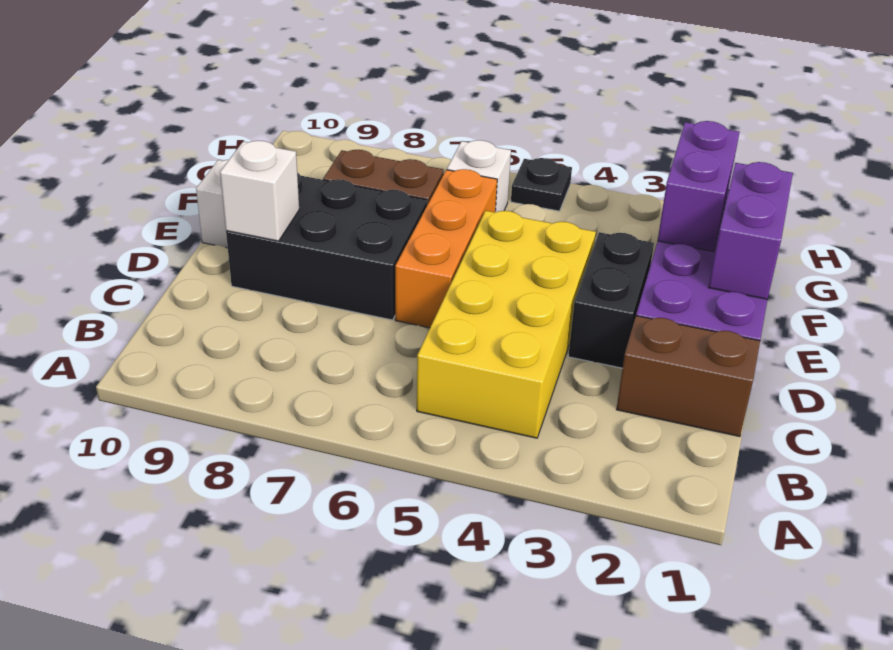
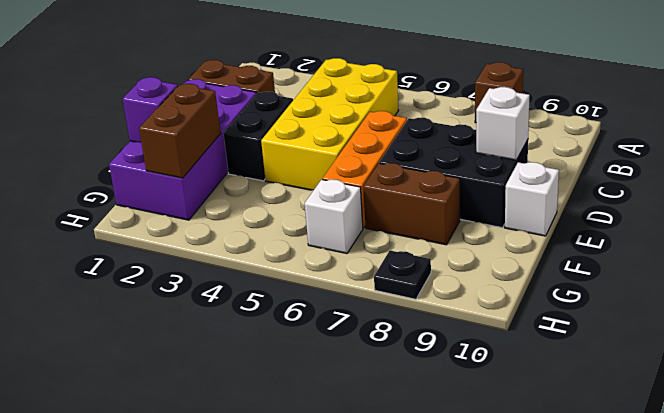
none -> brown brick A8 level 1
purple brick E1:F1 level 2 -> purple brick F1 level 2
purple brick F2:G2 level 2 -> brown brick F2:G2 level 2
black plate H5 level 1 -> black plate H8 level 1

